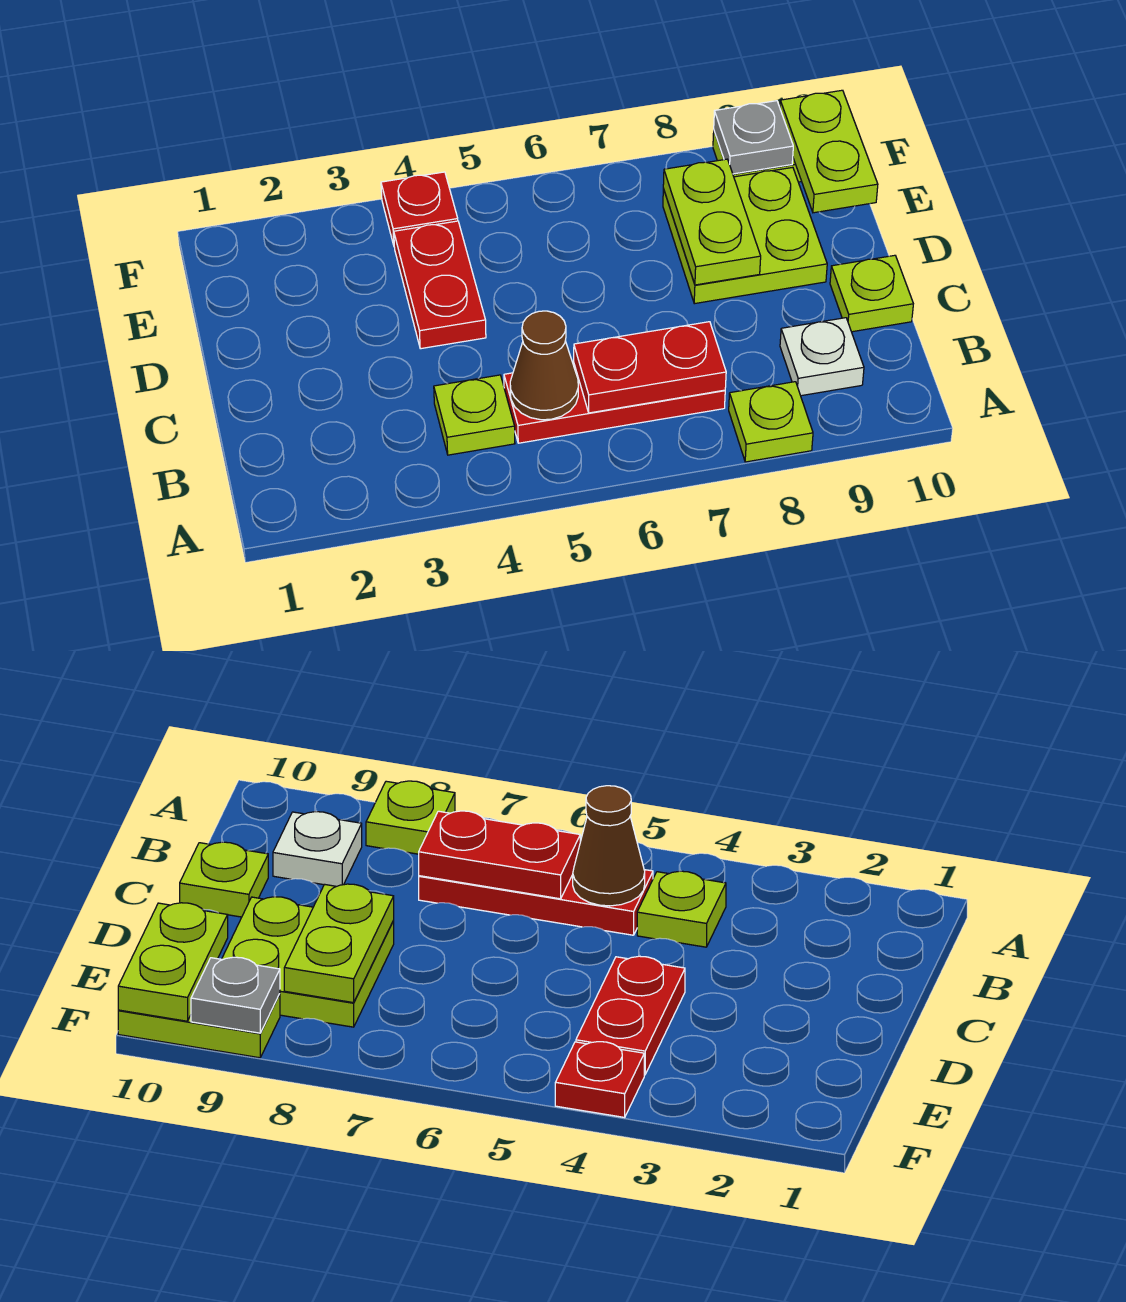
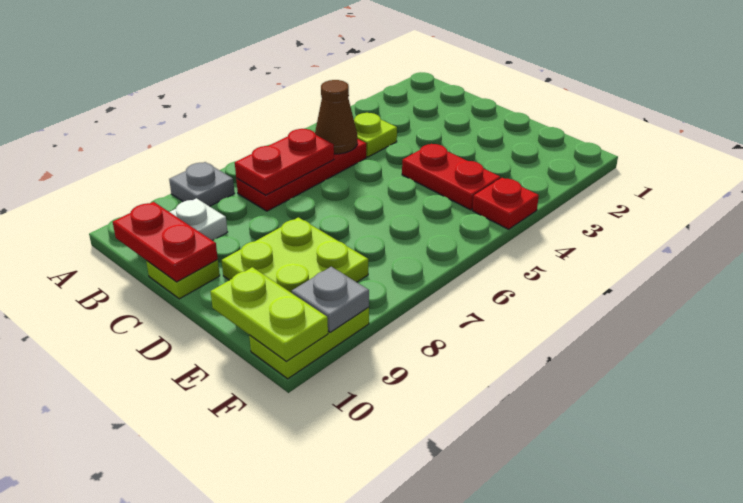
lime plate A8 level 1 -> grey plate A8 level 1
none -> red plate B10:C10 level 2
lime plate D8:E8 level 2 -> none

